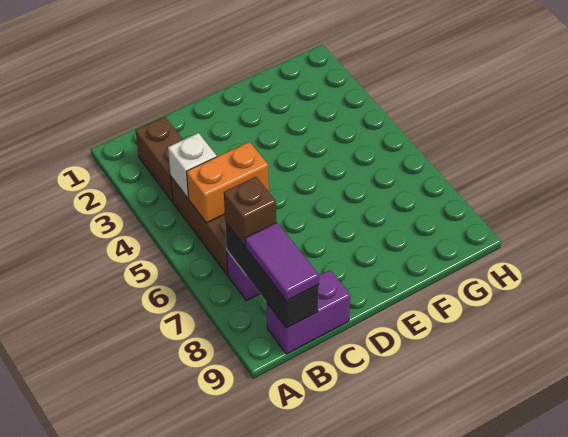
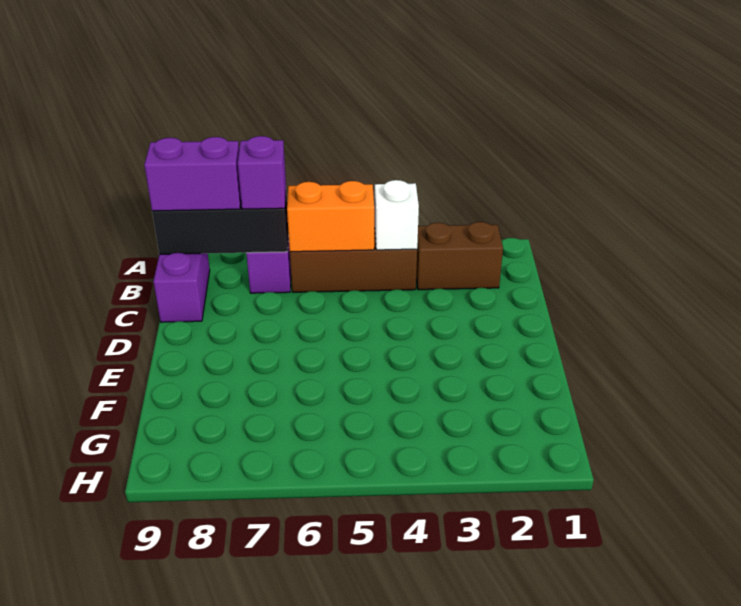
orange brick B5:C5 level 2 -> orange brick B5:B6 level 2
brown brick B7 level 3 -> purple brick B7 level 3
purple tile B8:B9 level 3 -> purple brick B8:B9 level 3

